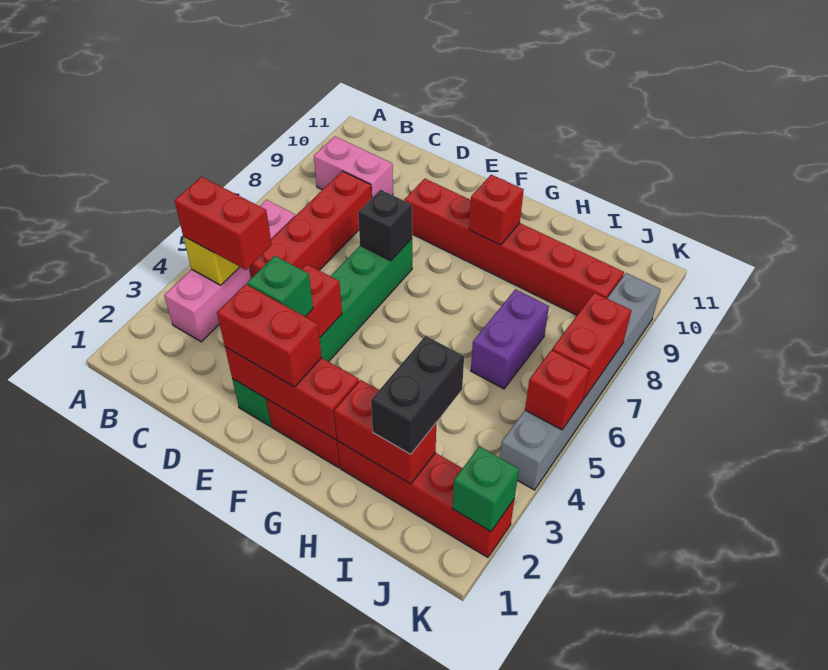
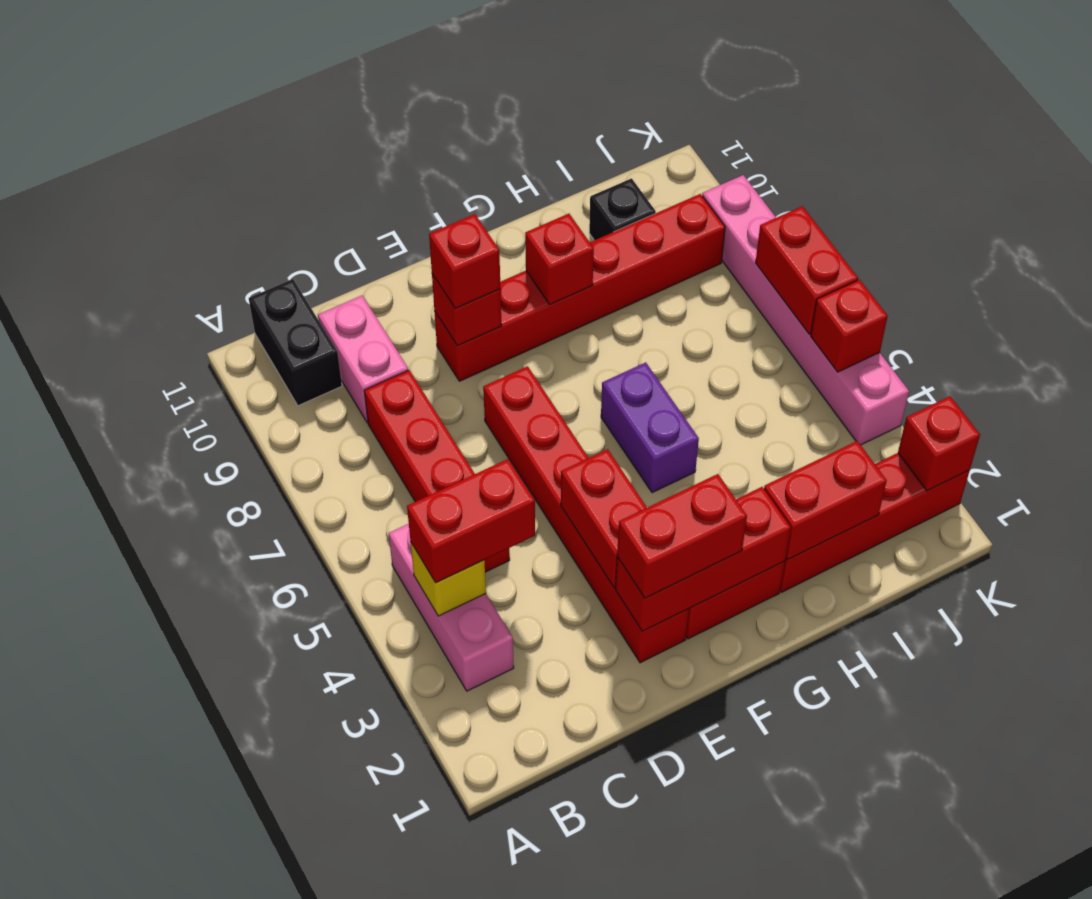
pink brick B3:B6 level 1 -> pink brick B3:B5 level 1
pink brick B9:C9 level 1 -> pink brick C9:C10 level 1
green brick E2:E7 level 1 -> red brick E2:E7 level 1
green brick E3 level 3 -> none
black brick E7 level 2 -> black brick I10 level 1
none -> red brick E9 level 2
none -> red brick E9 level 3
black brick I2:I3 level 3 -> black brick B10:B11 level 1
purple brick I6:I7 level 1 -> purple brick G5:G6 level 1
green brick K2 level 2 -> red brick K2 level 2
grey brick K4:K9 level 1 -> pink brick K4:K9 level 1

